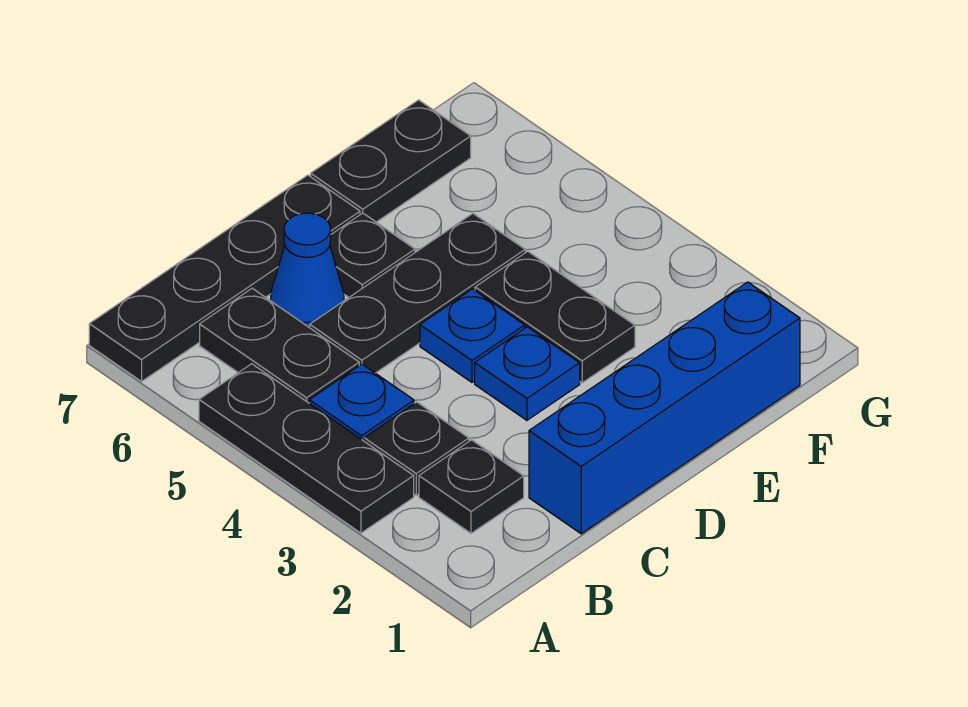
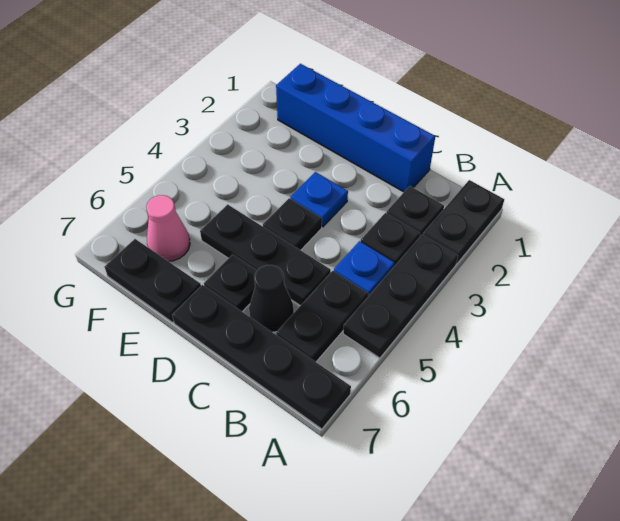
blue cone C6 level 1 -> black cone C6 level 1
blue plate D4 level 1 -> black plate D4 level 1
black plate E3:E4 level 1 -> black plate A1:A2 level 1
none -> pink cone F6 level 1

